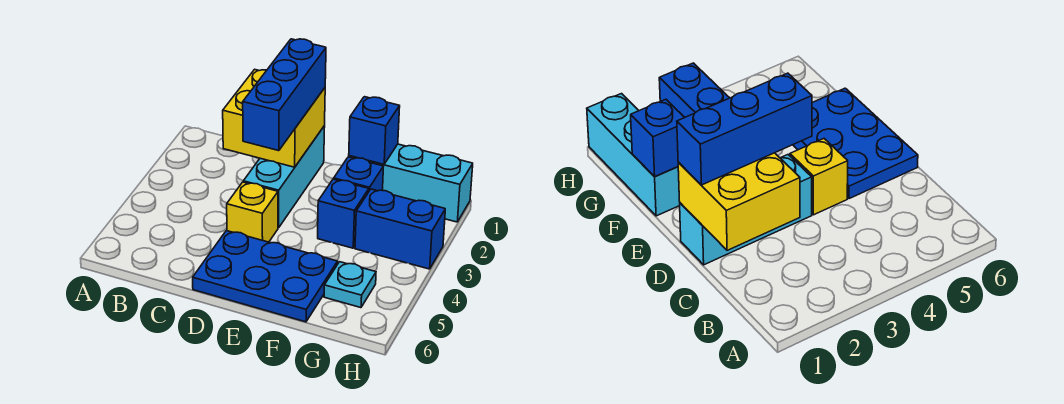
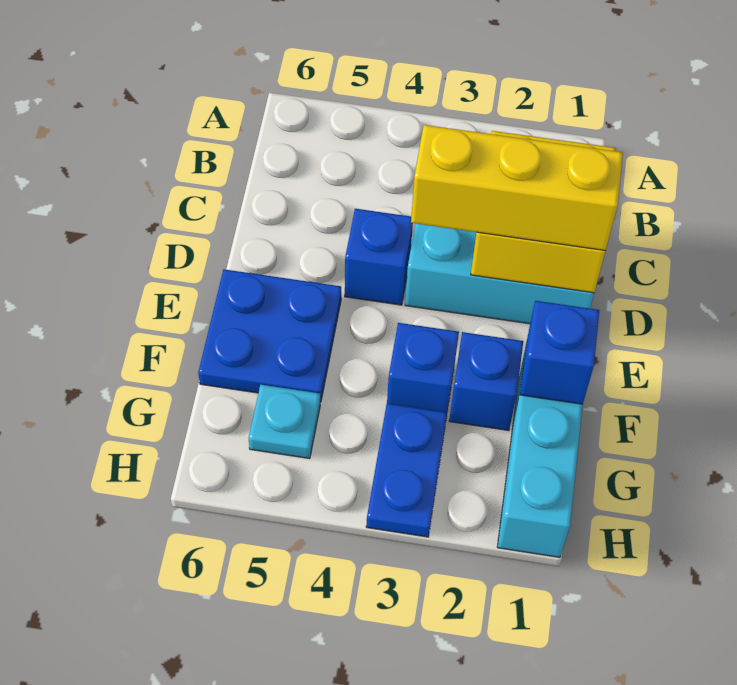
blue brick D1:D3 level 3 -> yellow brick D1:D3 level 3
yellow brick D4 level 1 -> blue brick D4 level 1
blue plate D5:F6 level 1 -> blue plate E5:F6 level 1
blue brick G3:H3 level 1 -> blue plate G3:H3 level 1

